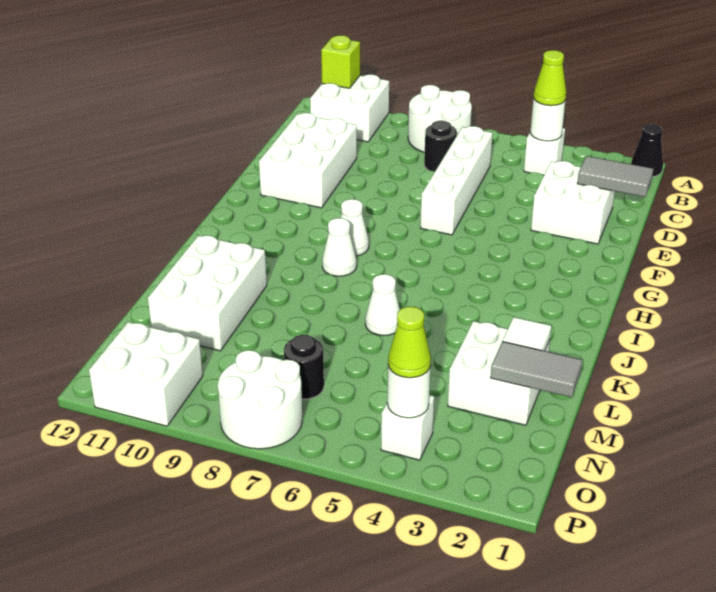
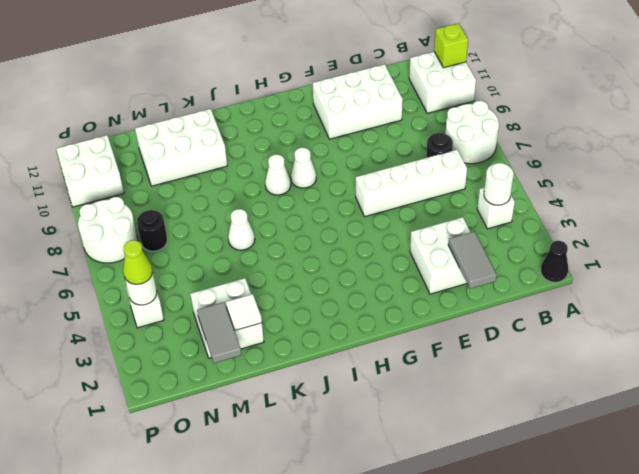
lime cone B4 level 3 -> none

